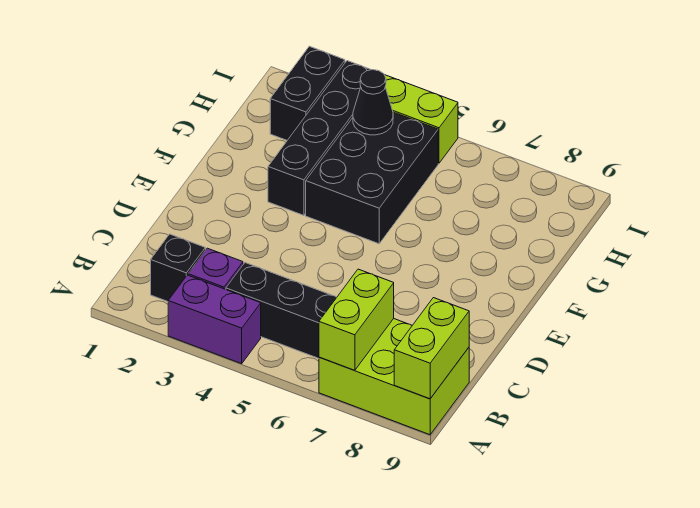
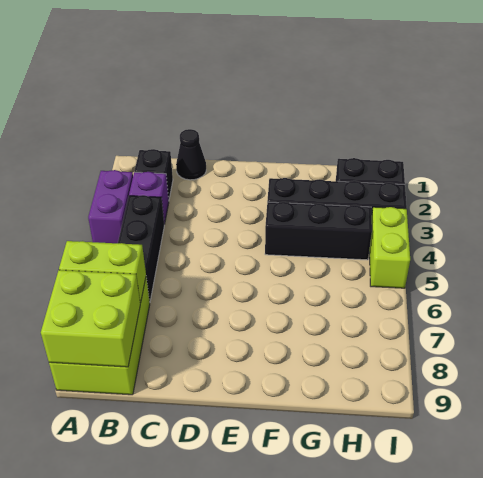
lime brick A9:B9 level 2 -> lime brick A8:B9 level 2
black brick F4:H5 level 1 -> black brick F4:H4 level 1
black cone H4 level 2 -> black cone C1 level 1

